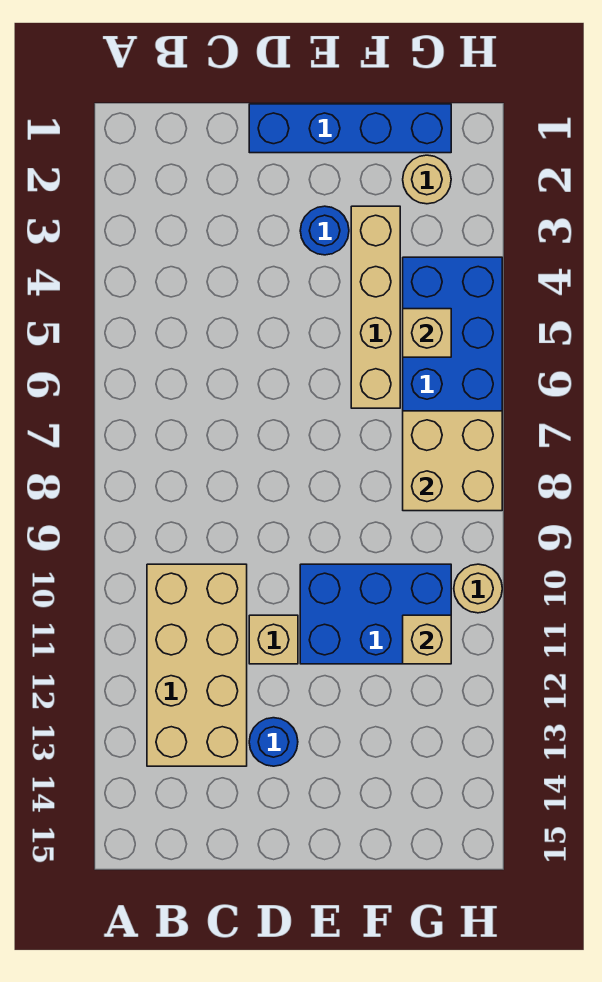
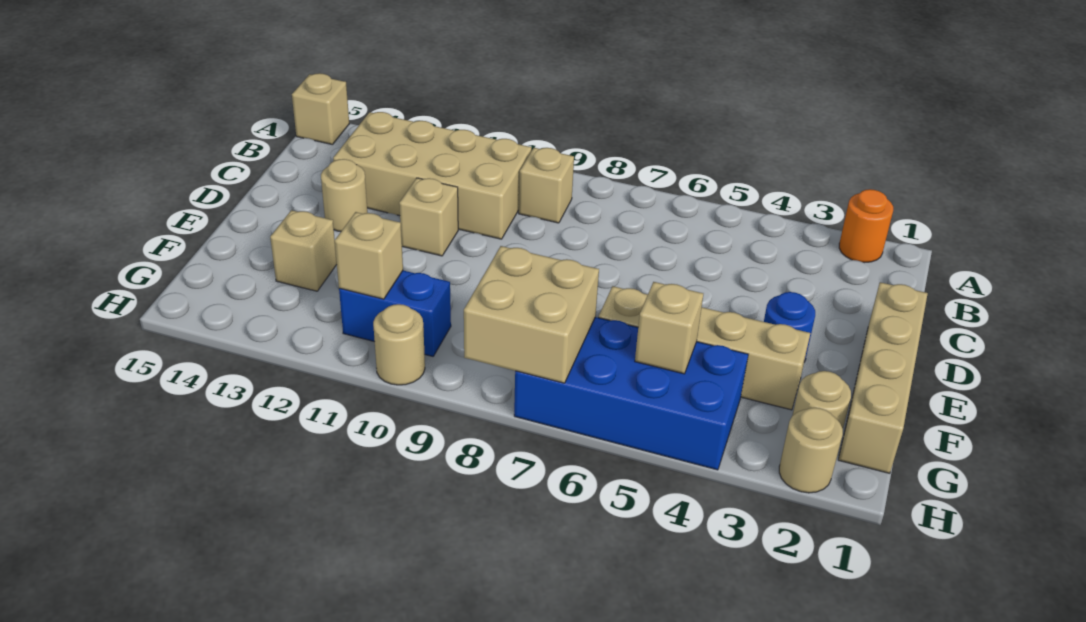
none -> orange round brick A2 level 1
none -> tan brick A15 level 1
none -> tan brick B9 level 1
blue brick D1:G1 level 1 -> tan brick D1:G1 level 1
blue round brick D13 level 1 -> tan round brick D13 level 1
blue brick E10:G11 level 1 -> blue brick G10:G11 level 1
none -> tan brick F13 level 1
none -> tan round brick H2 level 1

